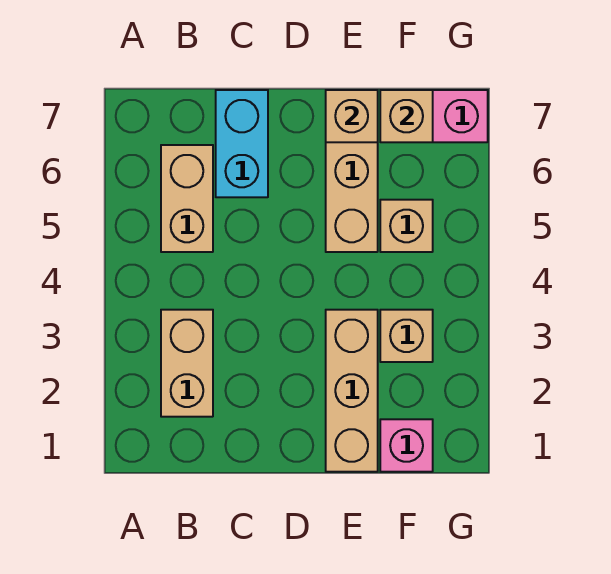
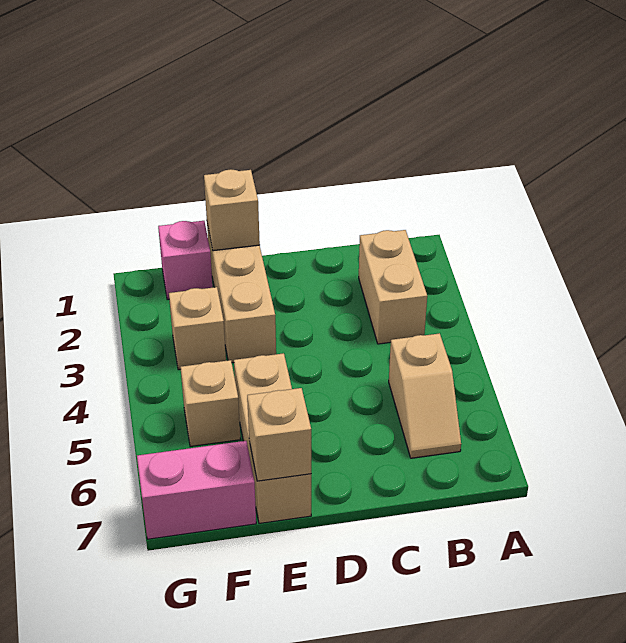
tan brick B5:B6 level 1 -> tan slope B5:B6 level 1 top 5
cyan brick C6:C7 level 1 -> none
tan brick F7 level 2 -> tan brick E1 level 2

